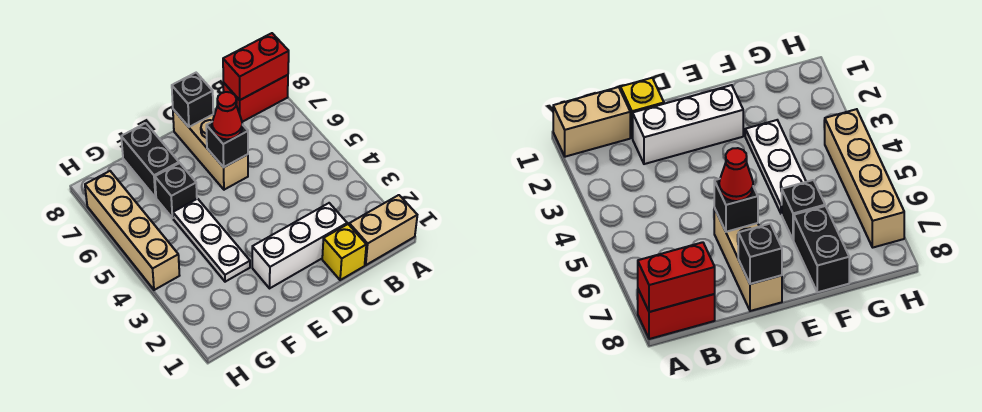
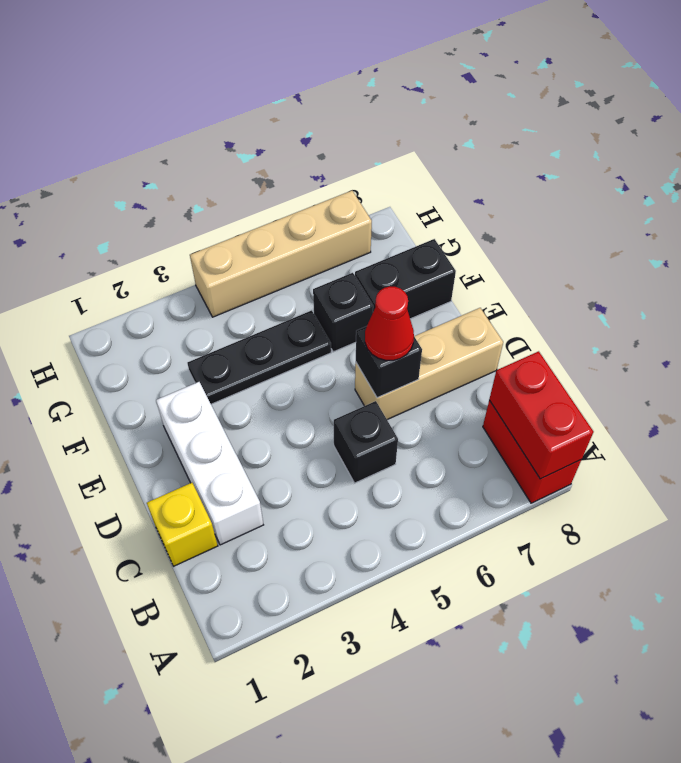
tan brick A1:B1 level 1 -> none
black brick D8 level 2 -> black brick C5 level 1
white plate F3:F5 level 1 -> black plate F3:F5 level 1

